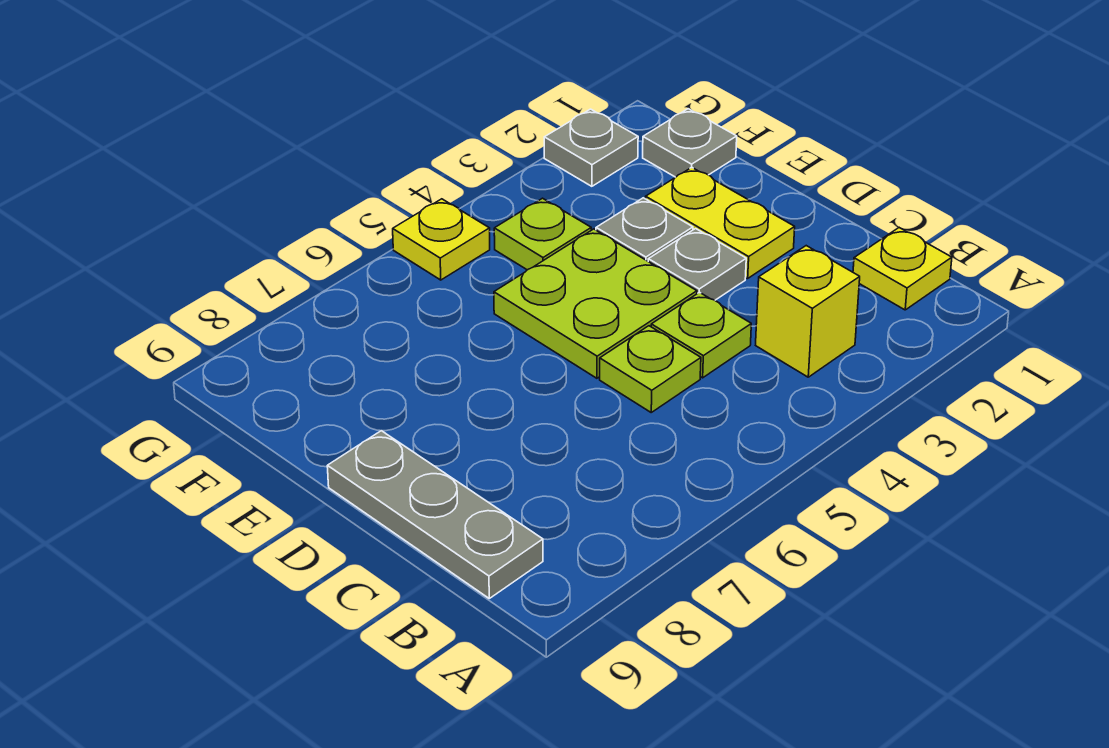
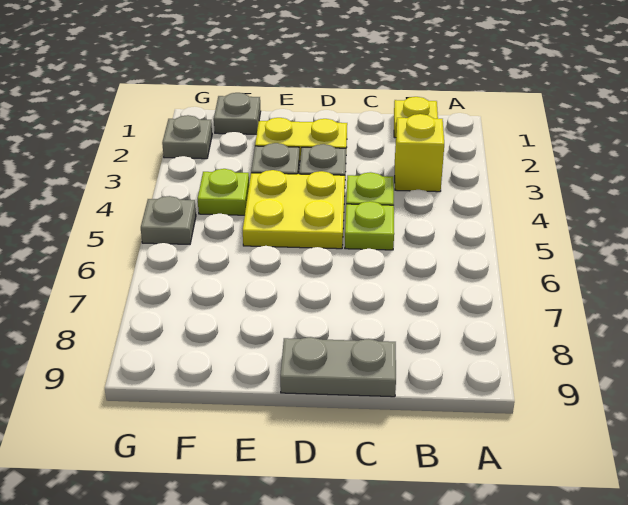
grey plate B9:D9 level 1 -> grey plate C9:D9 level 1
lime plate D4:E5 level 1 -> yellow plate D4:E5 level 1
yellow plate G5 level 1 -> grey plate G5 level 1

